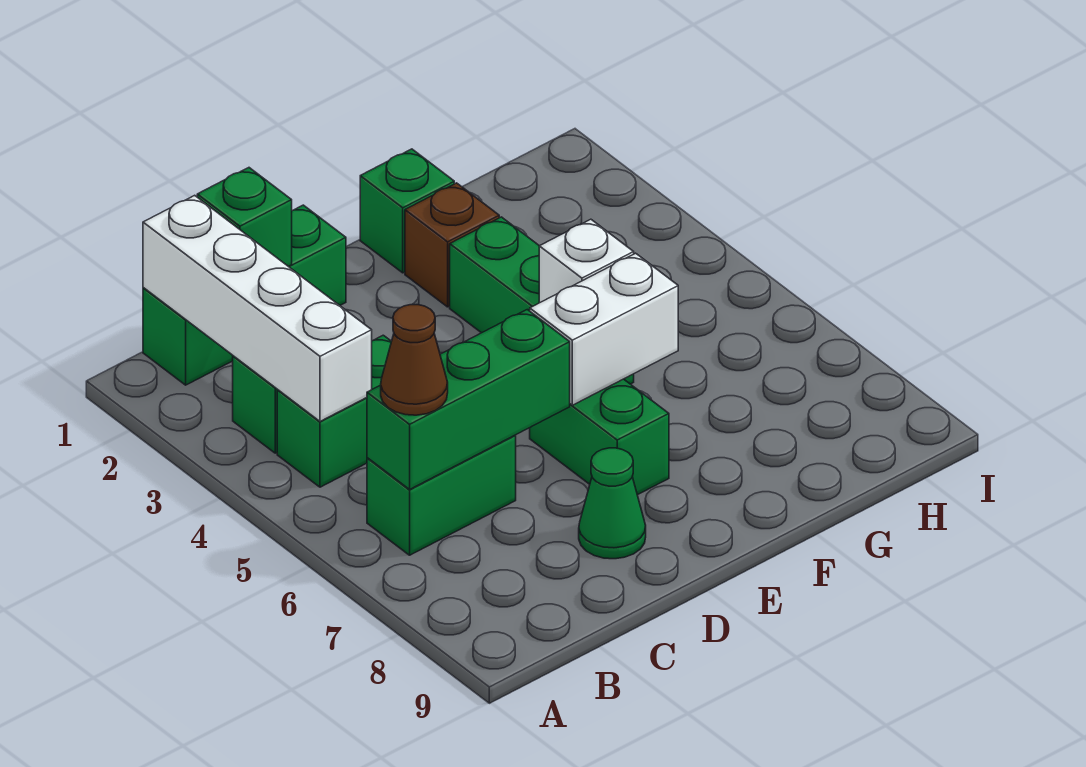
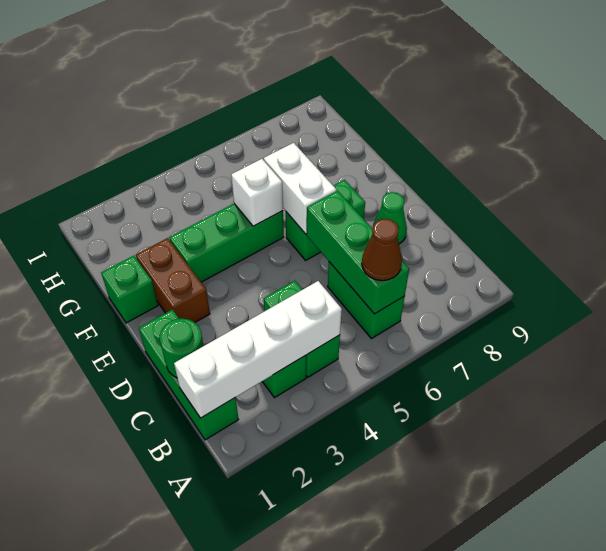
green brick C1 level 2 -> green round brick C1 level 2
brown brick F2 level 1 -> brown brick E2:F2 level 1

